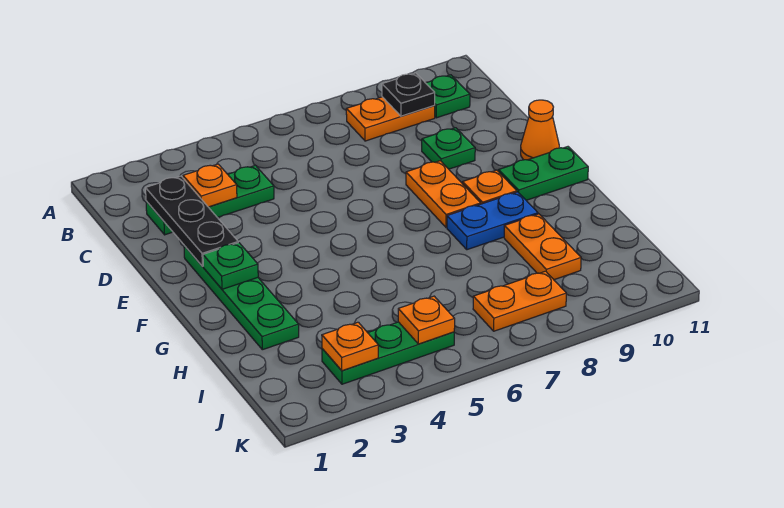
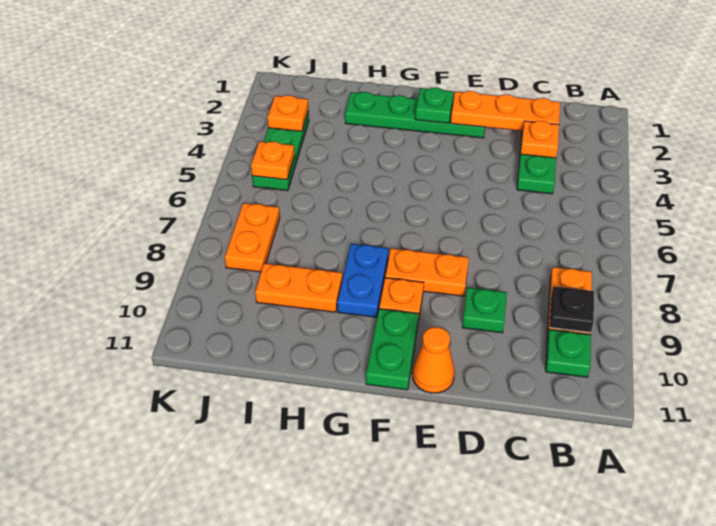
black plate C2:E2 level 2 -> orange plate C2:E2 level 2

